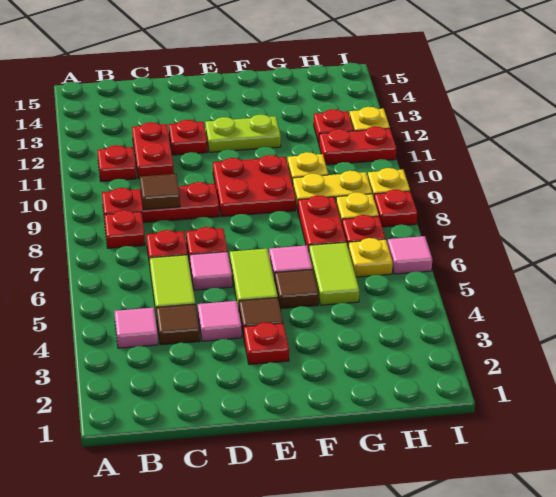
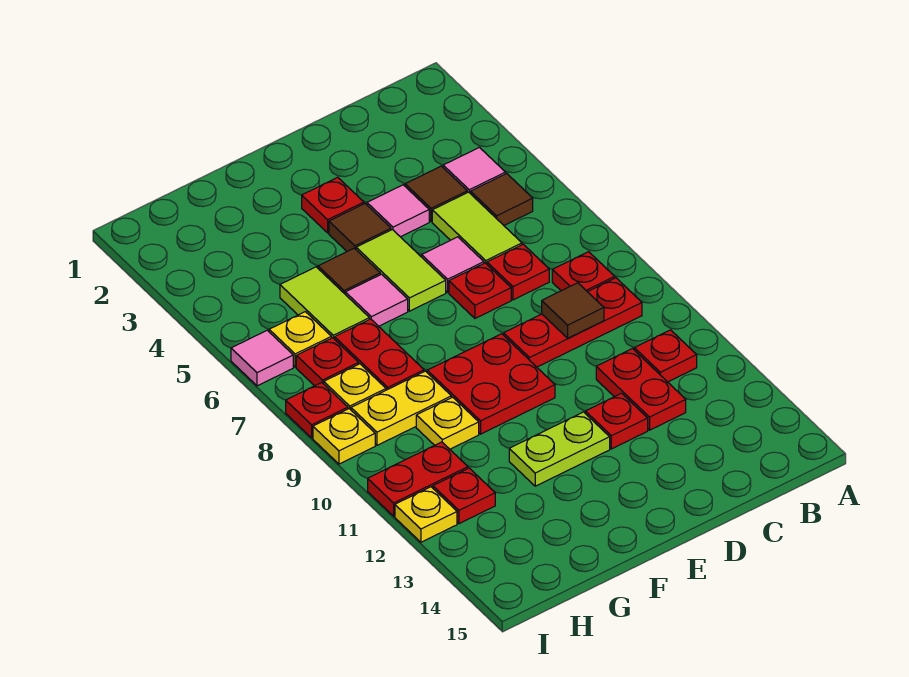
none -> brown tile B5 level 1

